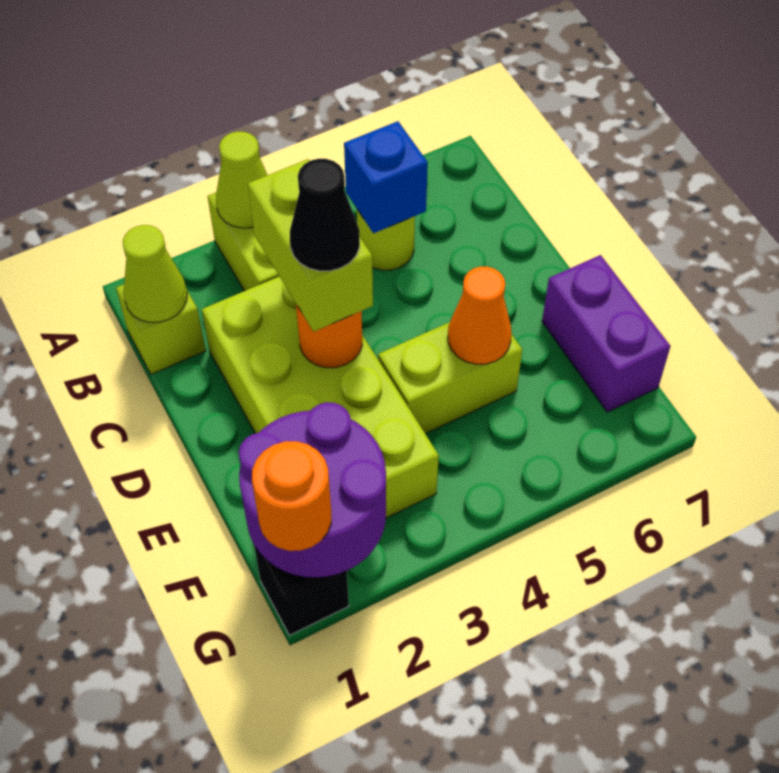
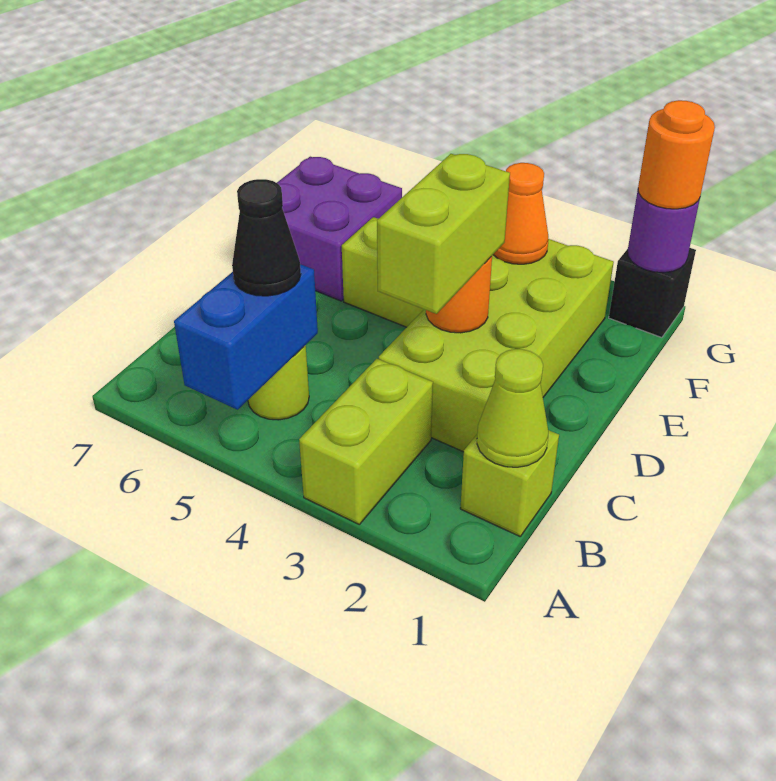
lime cone A3 level 2 -> none
blue brick B5 level 2 -> blue brick A5:B5 level 2
black cone D3 level 4 -> black cone B5 level 3
orange cone E5 level 2 -> orange cone F3 level 2
purple brick E7:F7 level 1 -> purple brick E6:F7 level 1
purple round brick F1:G2 level 2 -> purple round brick G1 level 2

